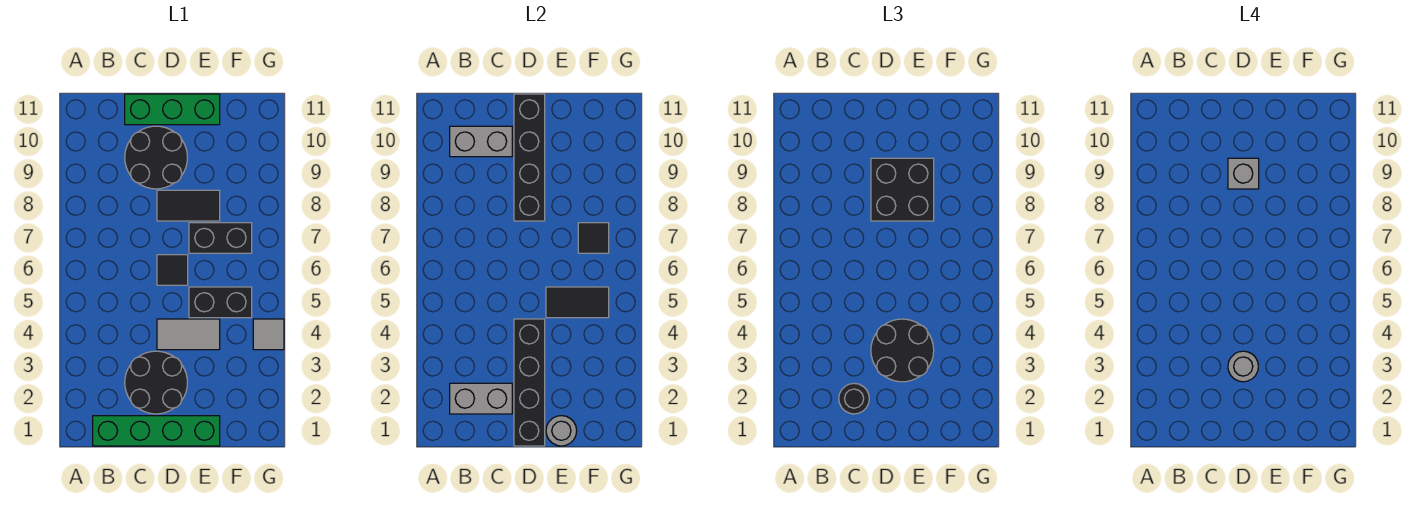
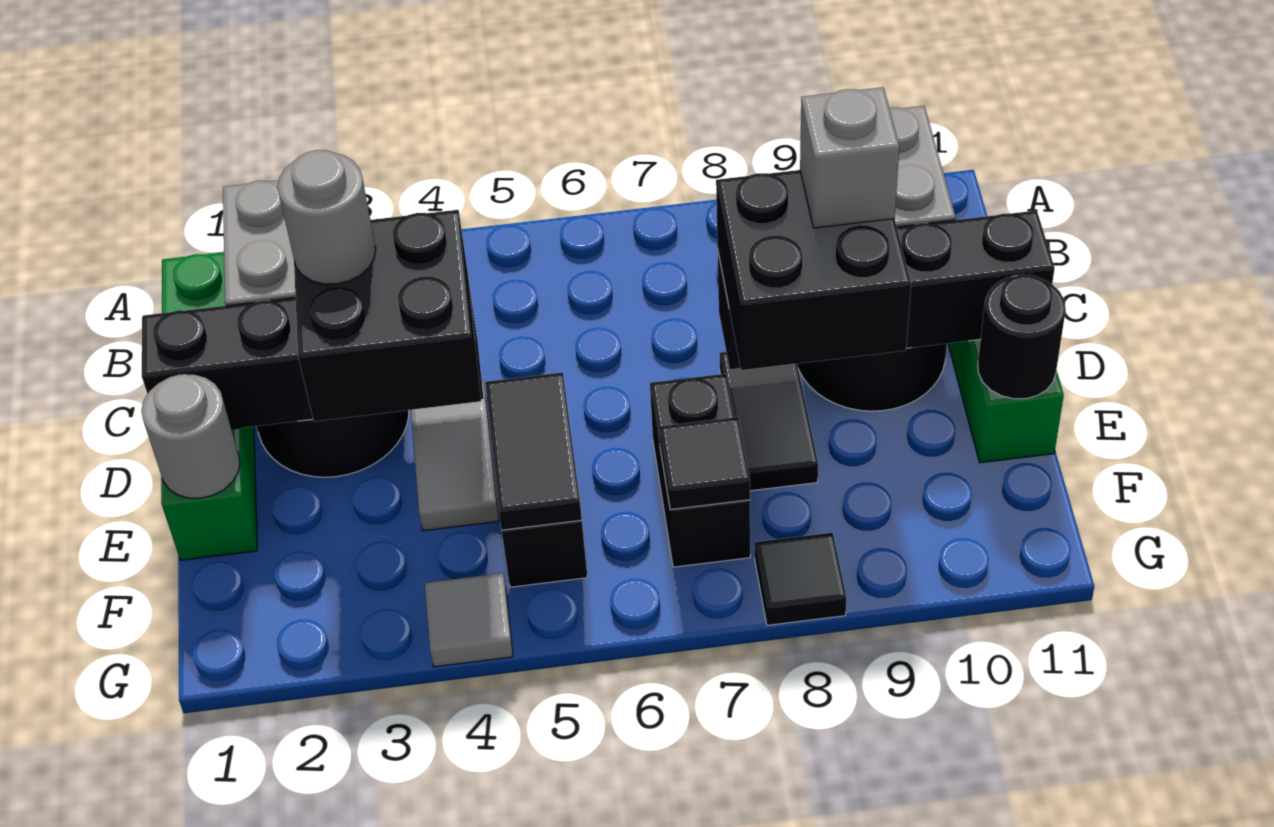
black round brick C2 level 3 -> black round brick E11 level 2
black round brick D3:E4 level 3 -> black brick D3:E4 level 3
black tile D6 level 1 -> black tile G8 level 1

